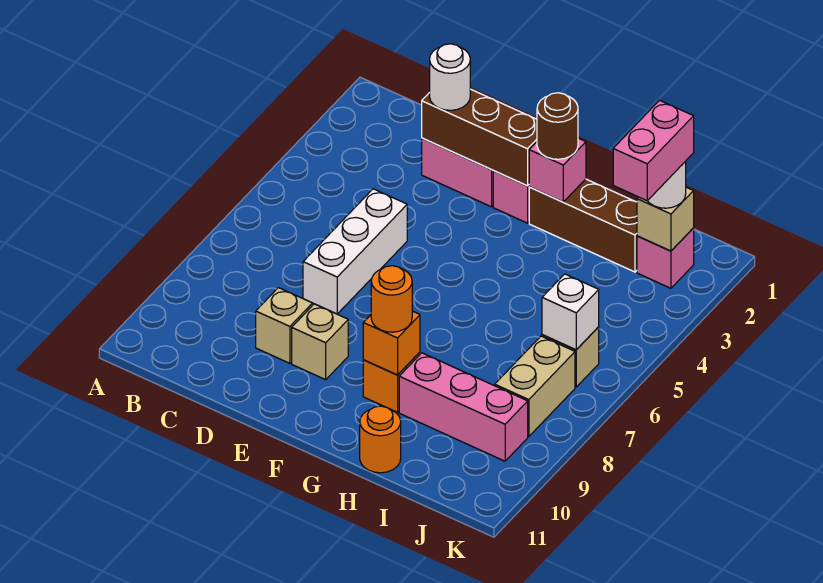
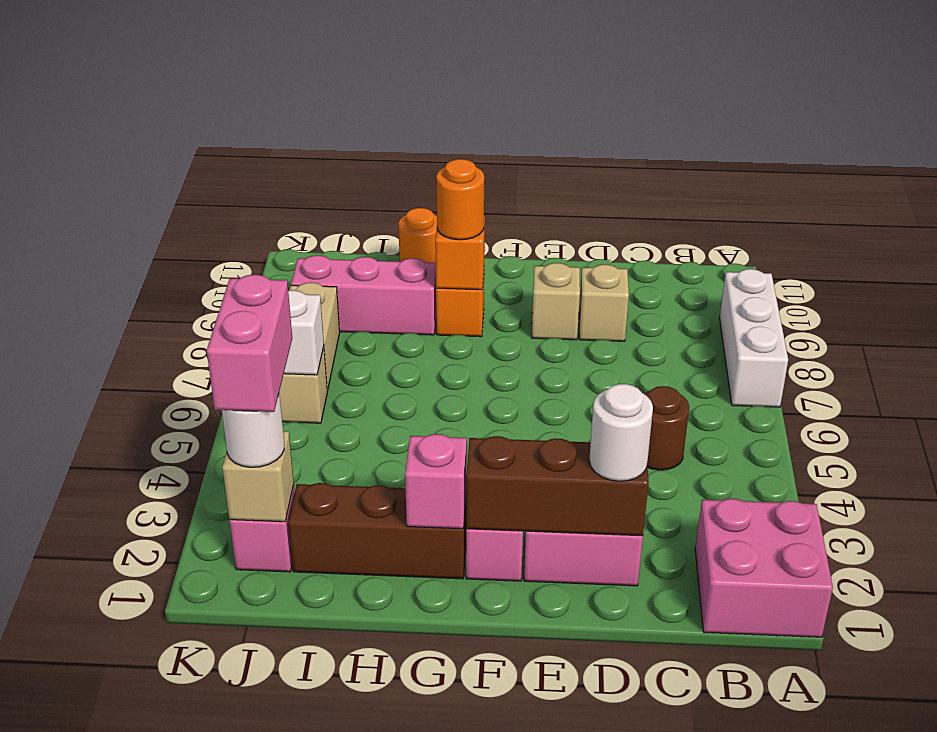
none -> pink brick A1:B2 level 1
white brick D5:D7 level 1 -> white brick A7:A9 level 1
brown round brick G2 level 3 -> brown round brick C5 level 1

